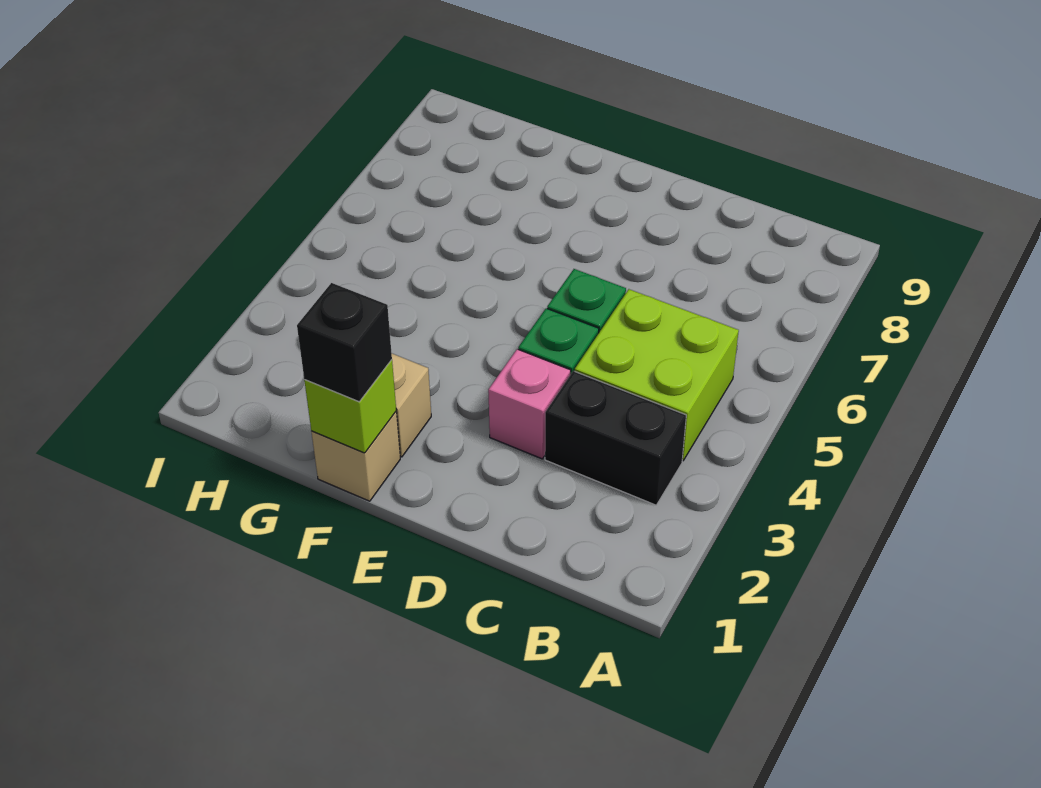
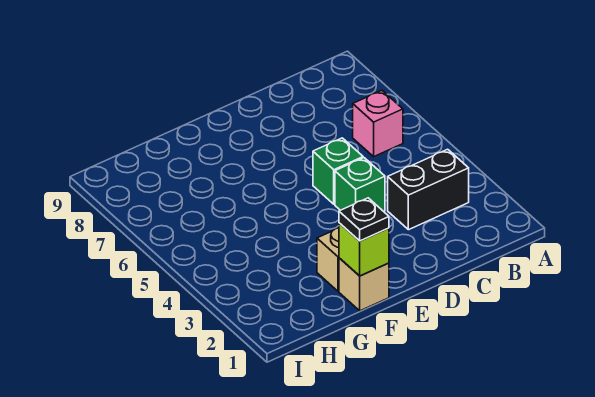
lime brick B4:C5 level 1 -> none
pink brick D3 level 1 -> pink brick B6 level 1
black brick F1 level 3 -> black plate F1 level 3

